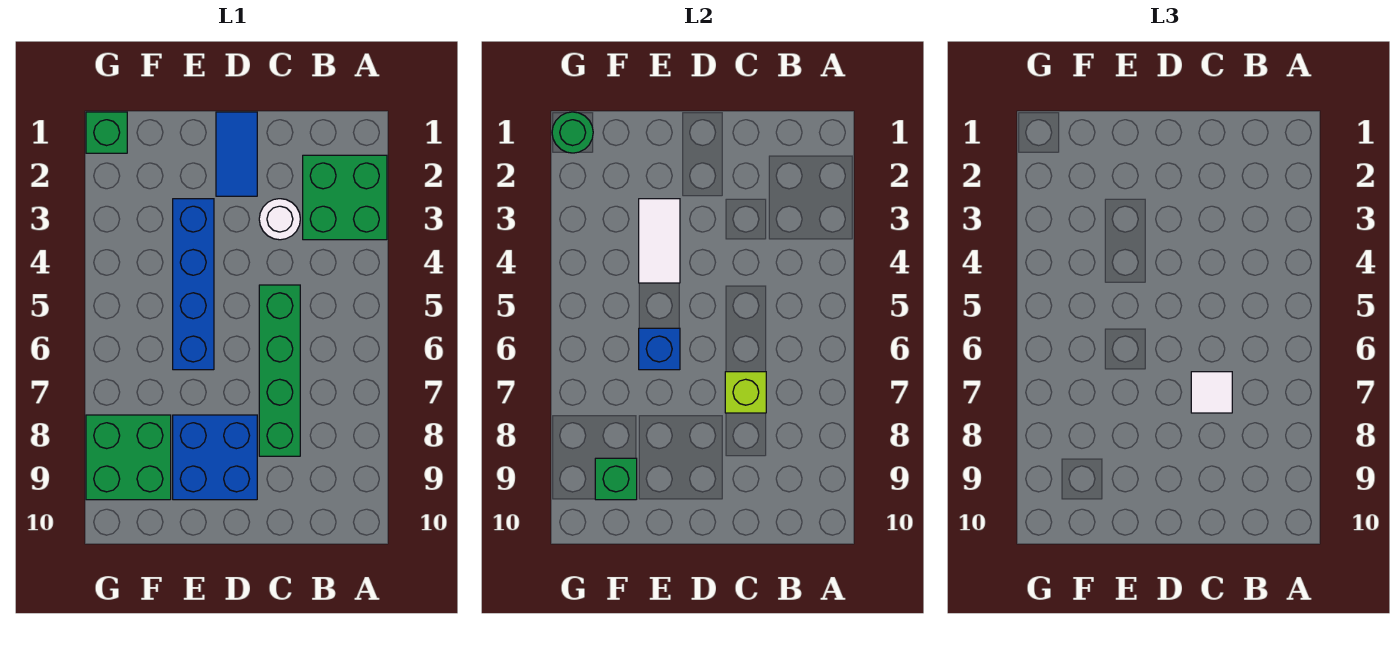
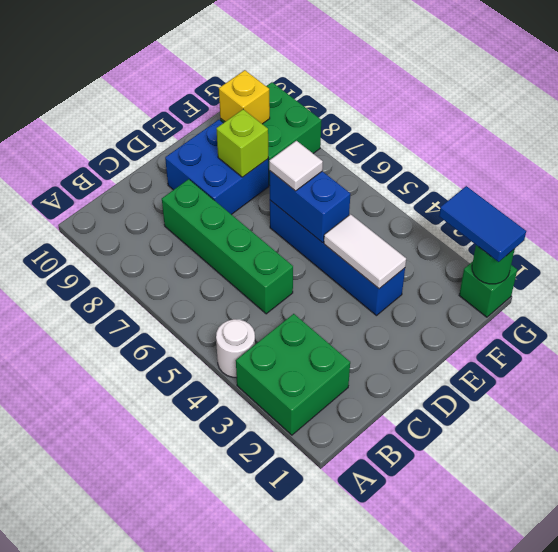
white round brick C3 level 1 -> white round brick A4 level 1
lime brick C7 level 2 -> lime brick E8 level 2
white tile C7 level 3 -> white tile E6 level 3
blue tile D1:D2 level 1 -> blue tile G1:G2 level 3
blue brick E6 level 2 -> blue brick E5:E6 level 2
green brick F9 level 2 -> yellow brick F9 level 2

